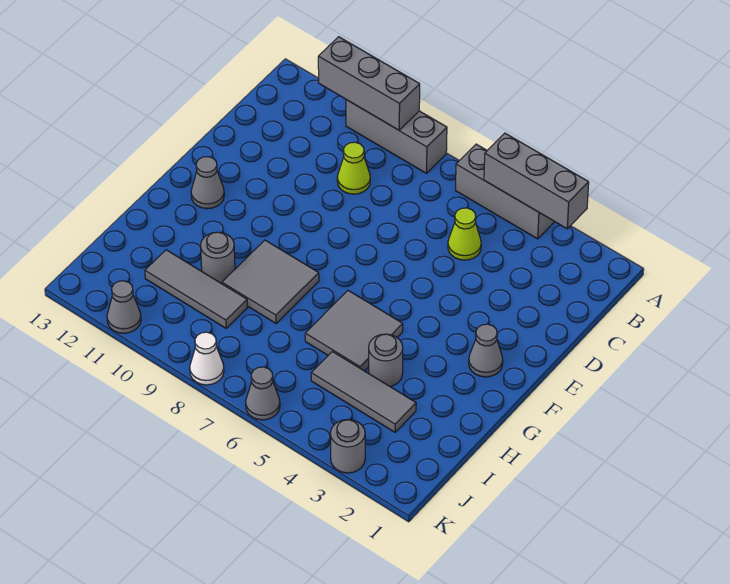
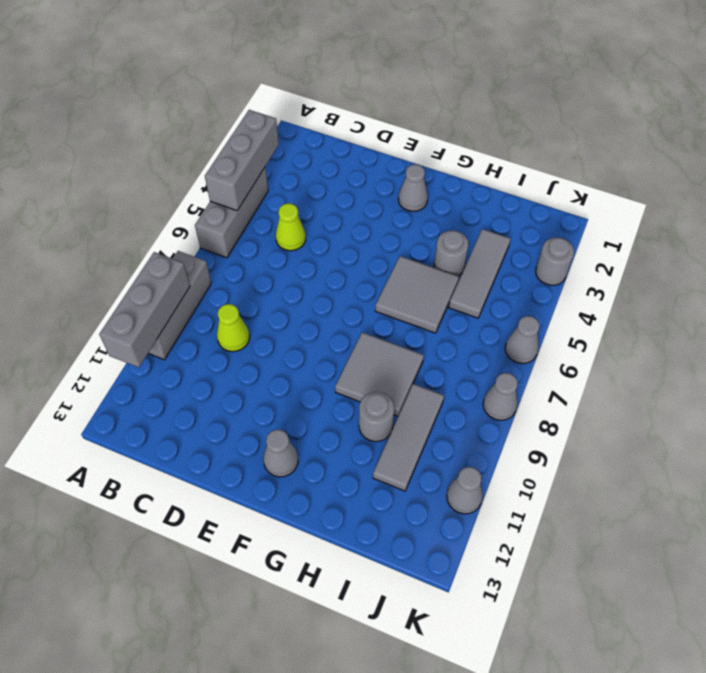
white cone K8 level 1 -> grey cone K8 level 1

